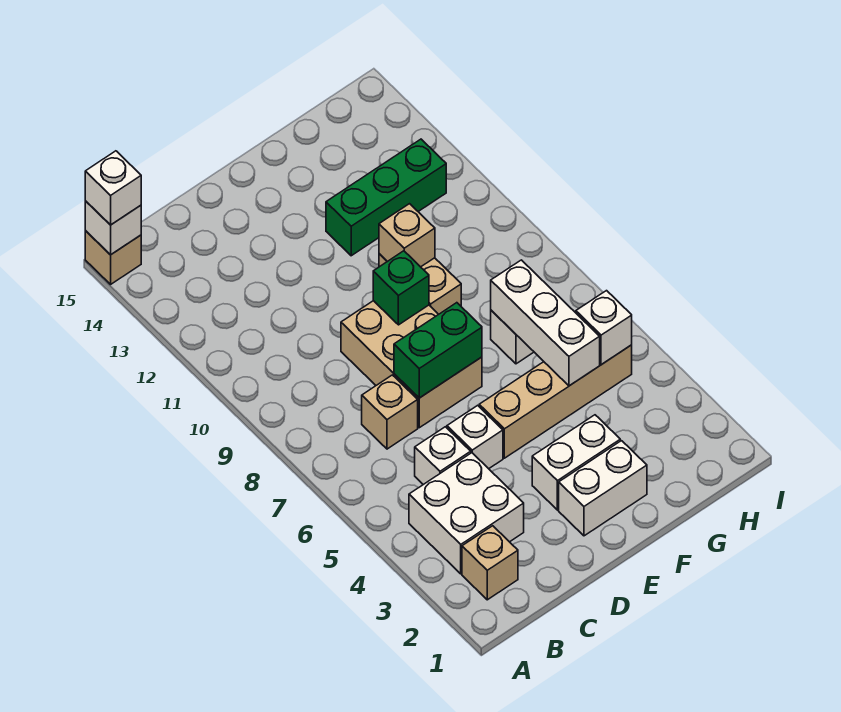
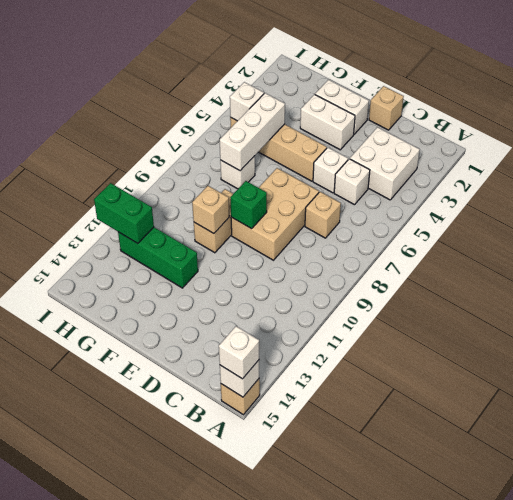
tan brick B2 level 1 -> tan brick D1 level 1
green brick D7:E7 level 2 -> green brick H12:I12 level 2

